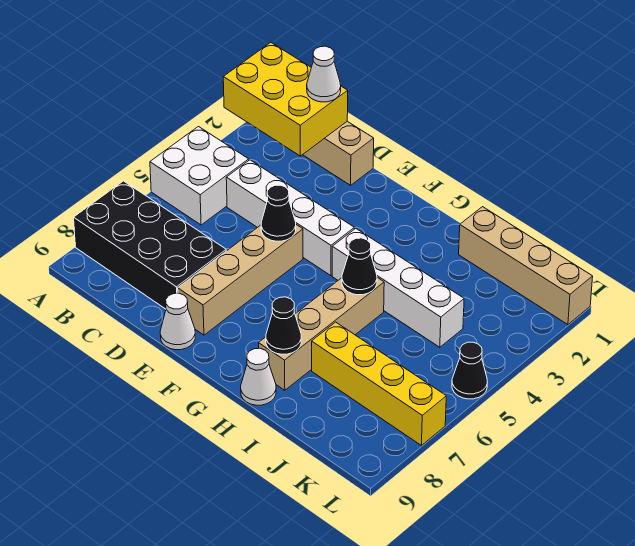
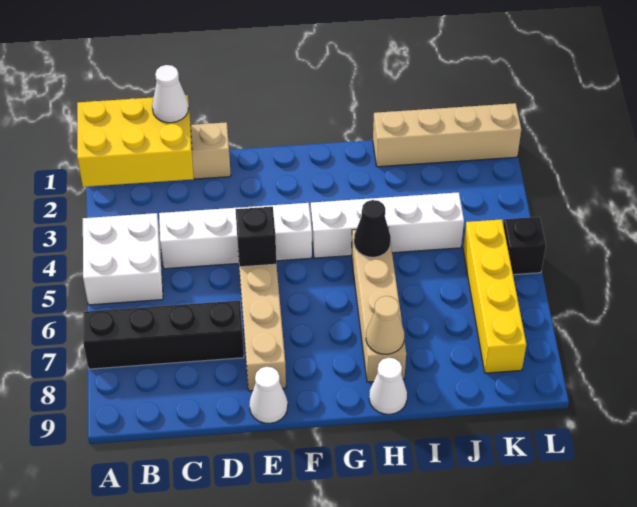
black brick A7:D8 level 1 -> black brick A7:D7 level 1
black cone E5 level 2 -> black brick E5 level 2
black cone H8 level 2 -> tan cone H8 level 2
yellow brick I7:L7 level 1 -> yellow brick K5:K8 level 1
black cone L5 level 1 -> black brick L5 level 1

